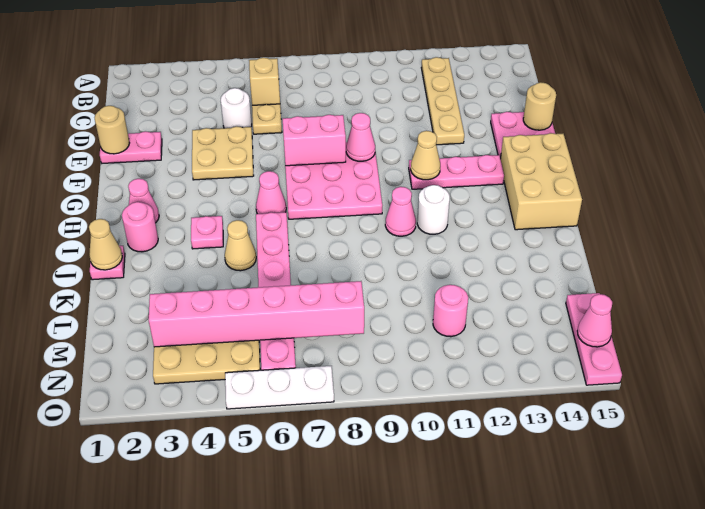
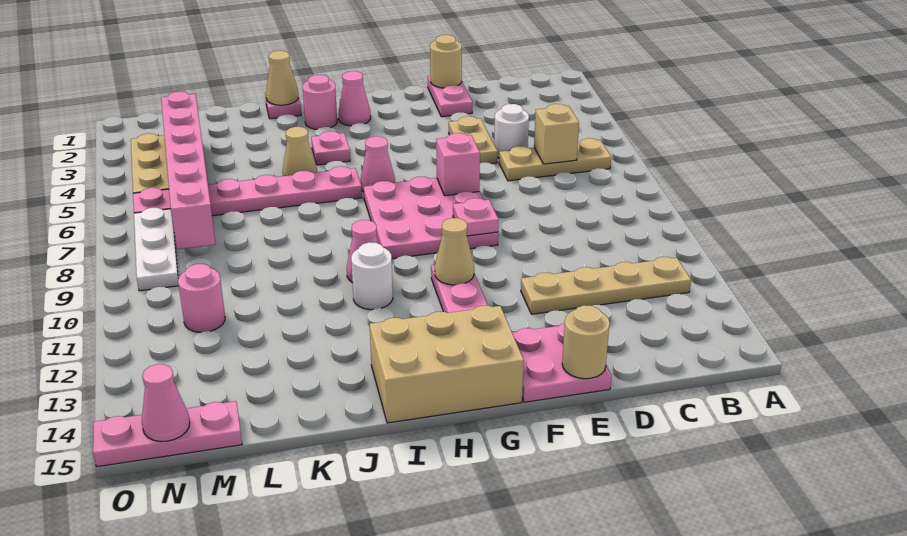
tan plate E4:F5 level 1 -> tan plate E4:E5 level 1
pink brick F7:F8 level 2 -> pink brick F7 level 2
pink cone F9 level 2 -> pink plate F9 level 2
white plate O5:O7 level 1 -> white plate N7:N9 level 1

